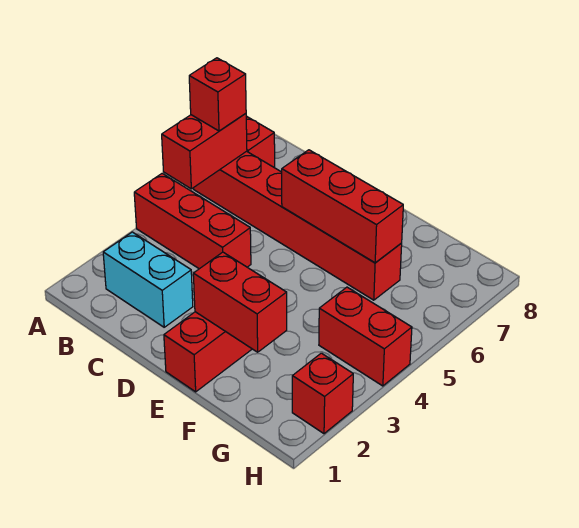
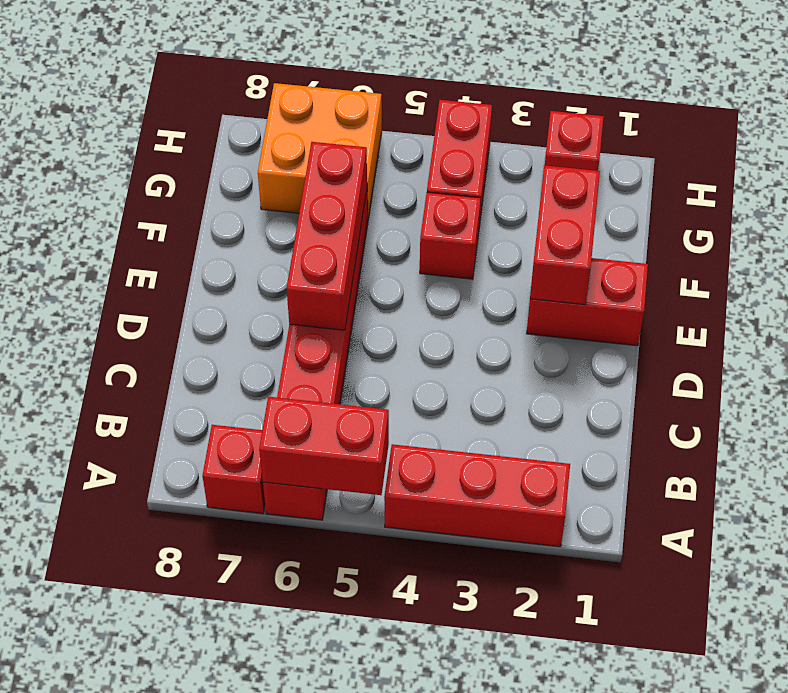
red brick A4:C4 level 1 -> red brick A2:A4 level 1
red brick A6 level 3 -> red brick F4 level 1
cyan brick B2:C2 level 1 -> none
none -> orange brick G6:H7 level 1

